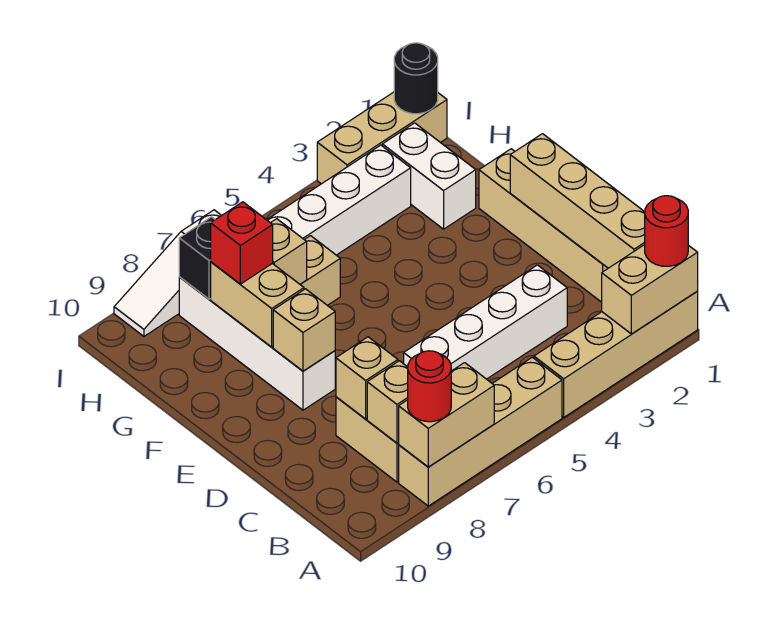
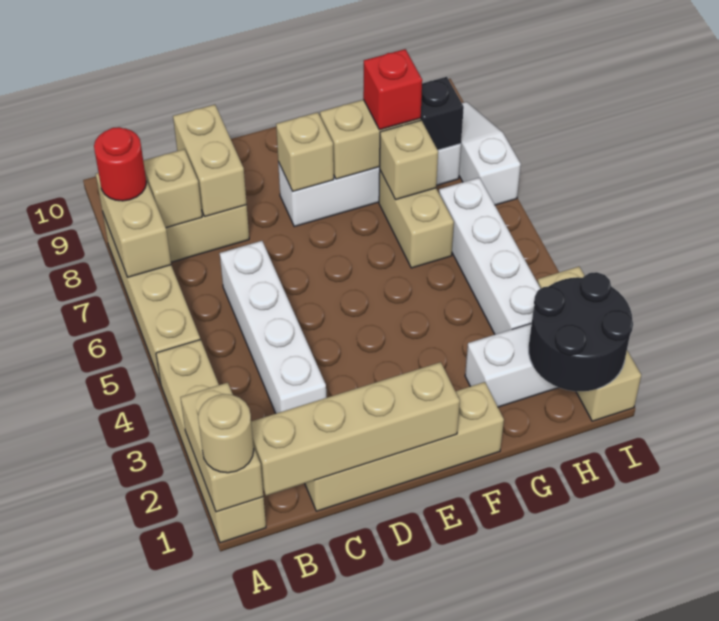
red round brick A1 level 3 -> tan round brick A1 level 3
tan brick C8 level 2 -> tan brick C8:C9 level 2
black round brick I1 level 2 -> black round brick H1:I2 level 2

